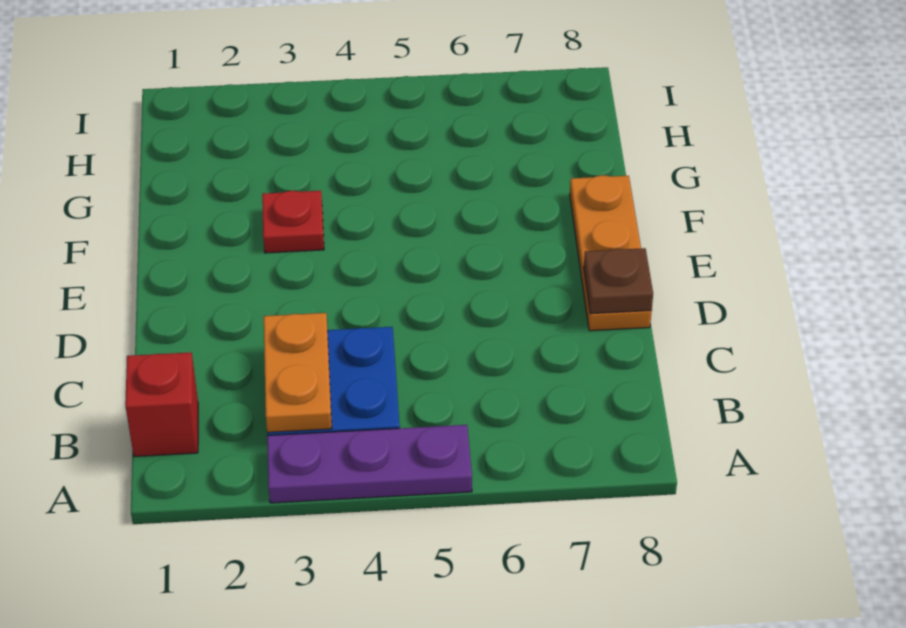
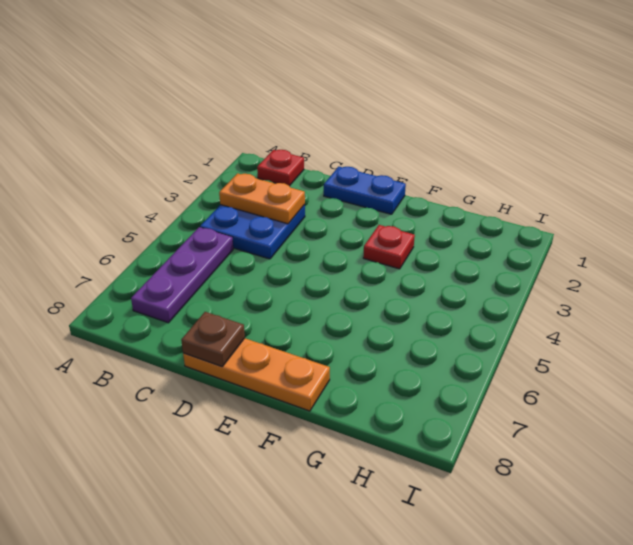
purple plate A3:A5 level 1 -> purple plate B5:B7 level 1
red brick B1 level 1 -> red plate B1 level 1
none -> blue plate D1:E1 level 1

